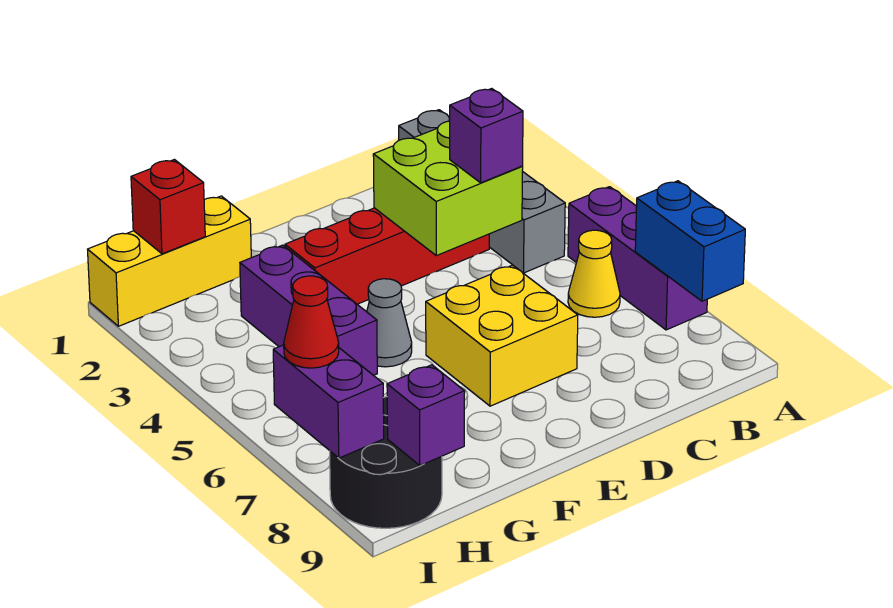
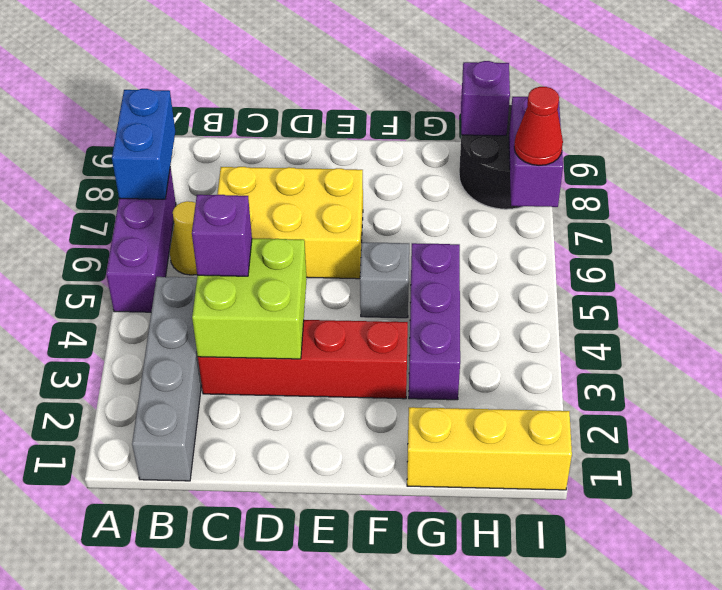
yellow brick D6:E7 level 1 -> yellow brick C6:E7 level 1
grey cone F5 level 1 -> grey brick F5 level 1
red brick H1 level 2 -> none

